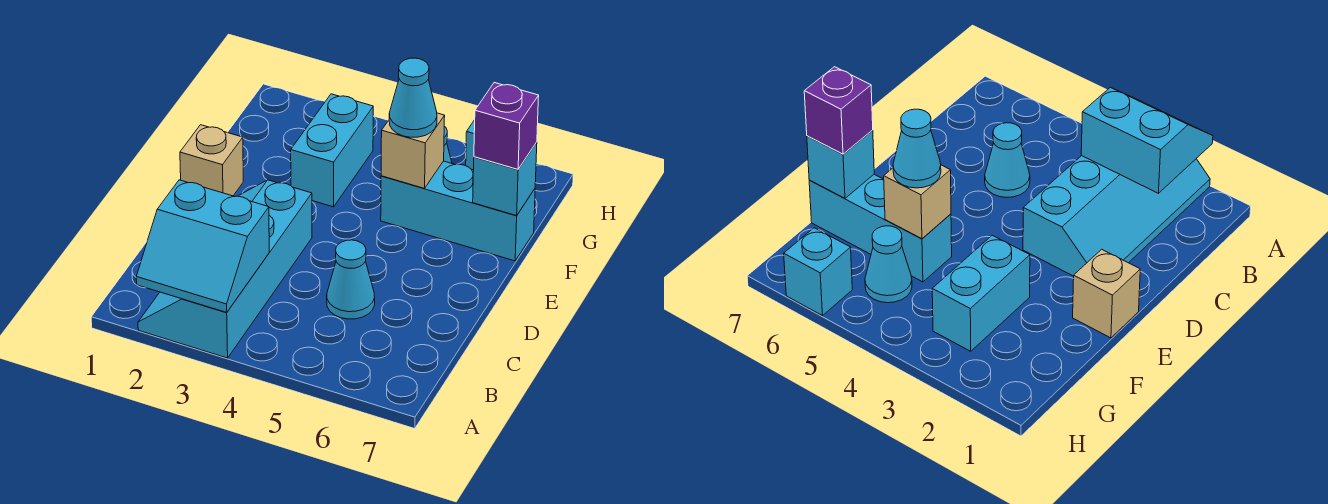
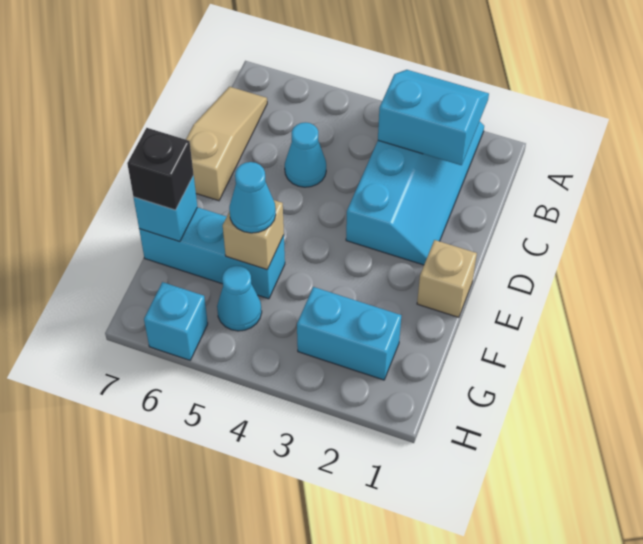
none -> tan slope B7:D7 level 1 top D
cyan brick F3:G3 level 1 -> cyan brick G2:G3 level 1
purple brick F7 level 3 -> black brick F7 level 3

